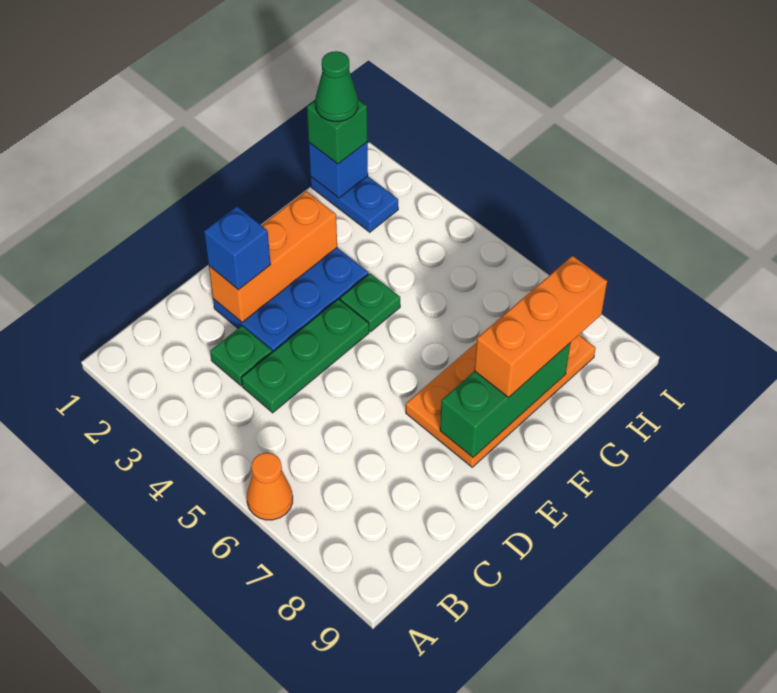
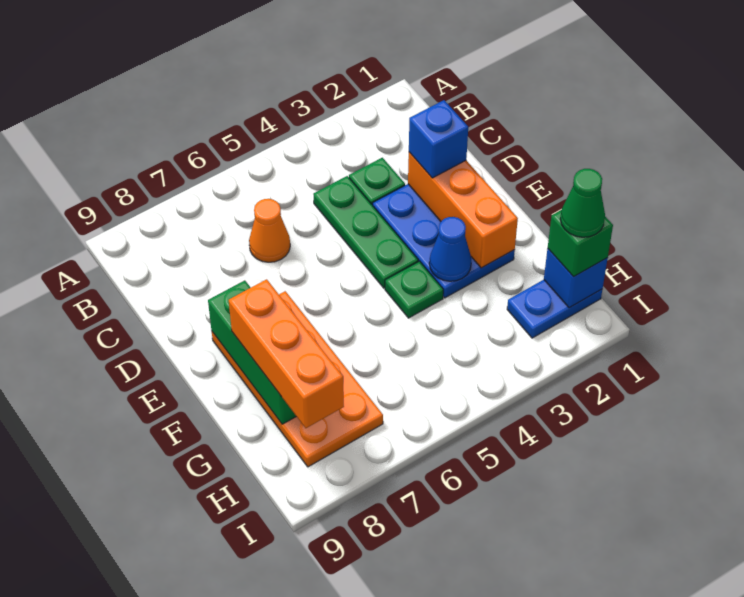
orange cone A6 level 1 -> orange cone C6 level 1
none -> blue cone F3 level 2

